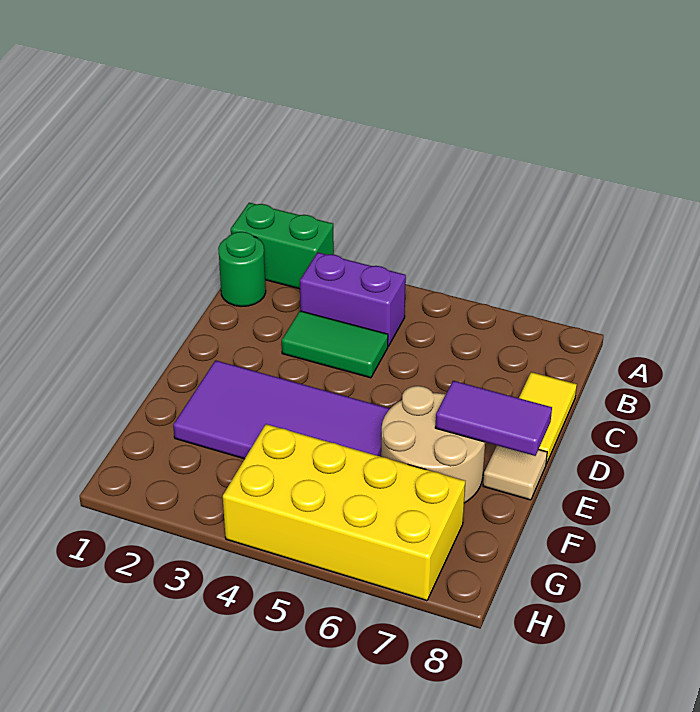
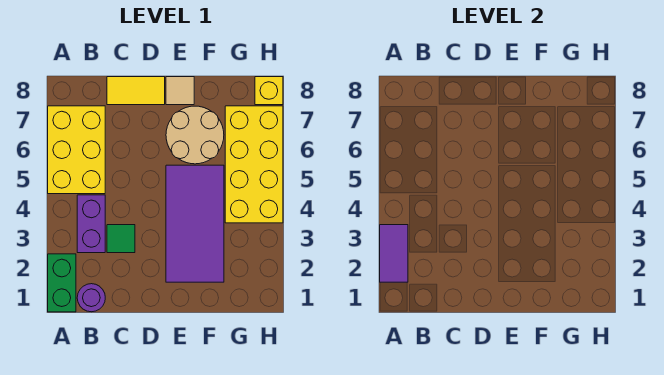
none -> yellow brick A5:B7 level 1
green round brick B1 level 1 -> purple round brick B1 level 1
green tile C3:C4 level 1 -> green tile C3 level 1
purple tile E7:E8 level 2 -> purple tile A2:A3 level 2
none -> yellow brick H8 level 1

